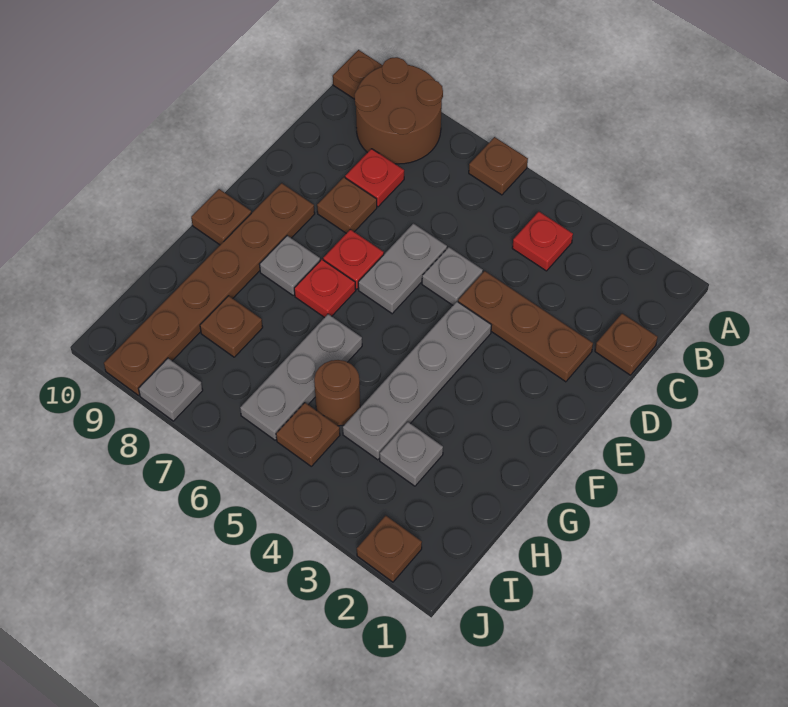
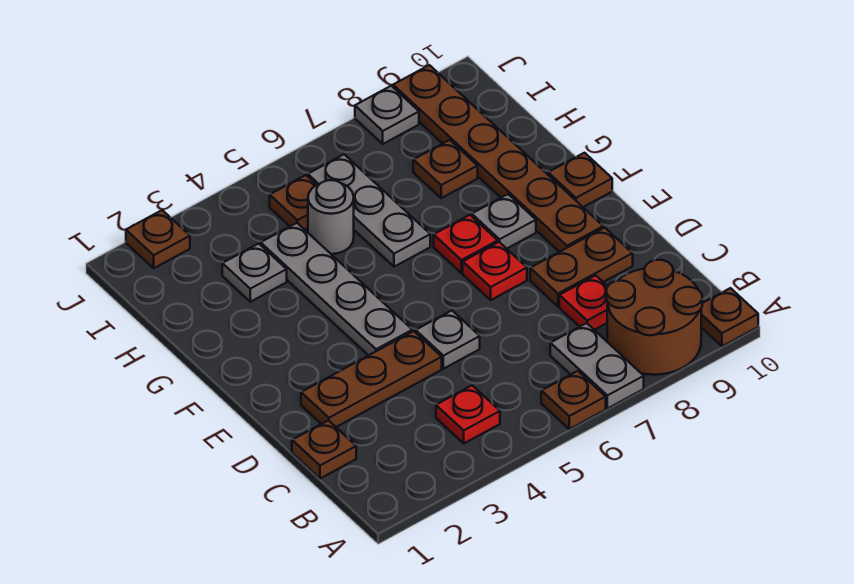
grey plate D6:E6 level 1 -> grey plate A7:B7 level 1
brown plate D8 level 1 -> brown plate D8:D9 level 1
brown round brick H5 level 1 -> grey round brick H5 level 1

